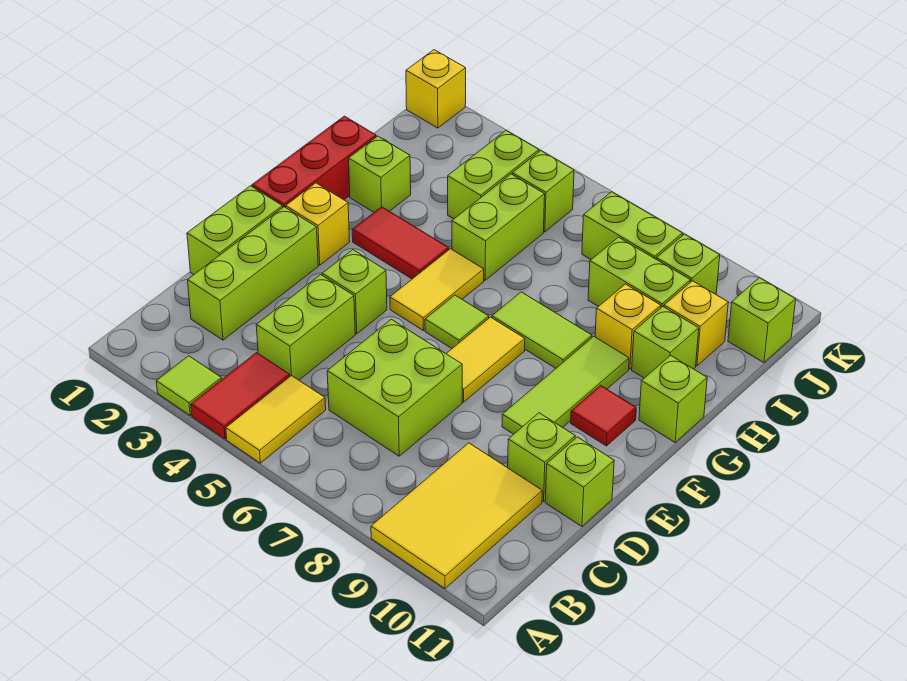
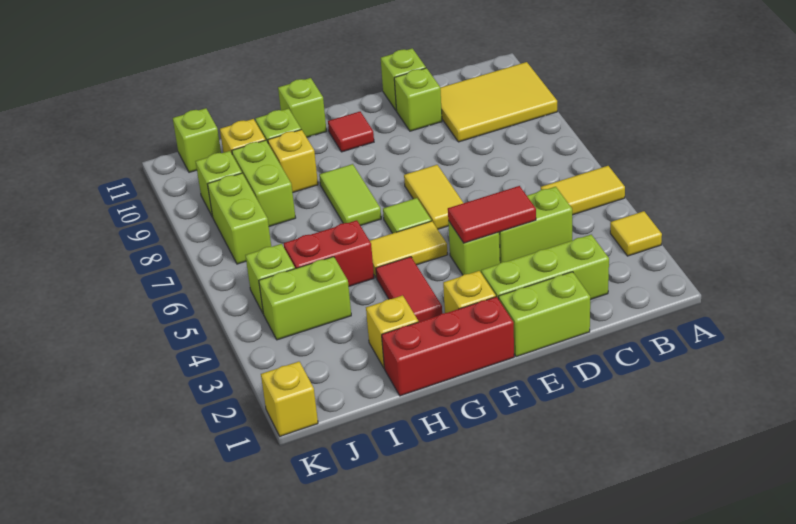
lime tile A3 level 1 -> yellow tile A3 level 1
red tile A4:B4 level 1 -> red tile D4:E4 level 2
lime brick C6:D7 level 1 -> none
yellow tile E7:F7 level 1 -> yellow tile E6:E7 level 1
lime tile E9:G9 level 1 -> none
lime brick H2 level 1 -> yellow brick H2 level 1
lime brick H5:I5 level 1 -> red brick H5:I5 level 1

